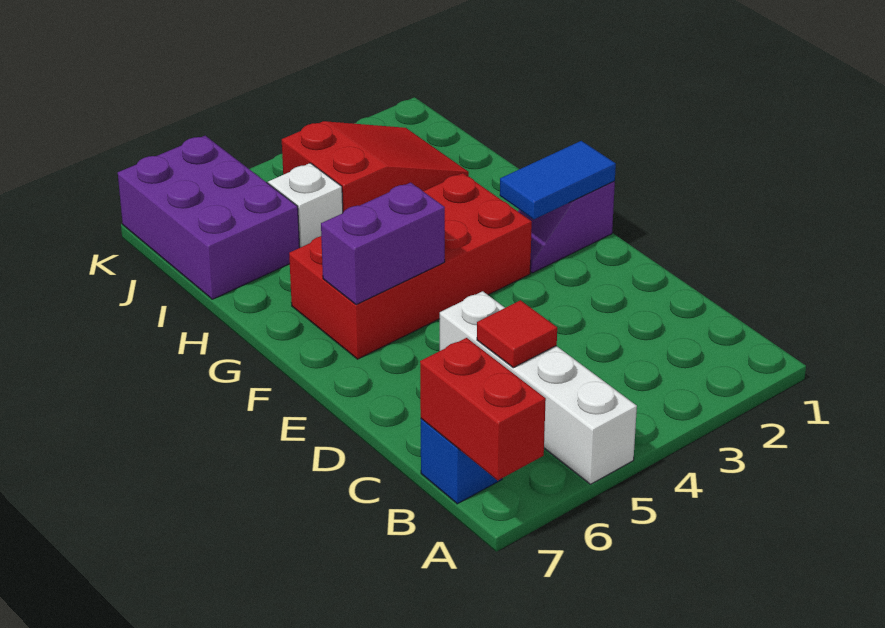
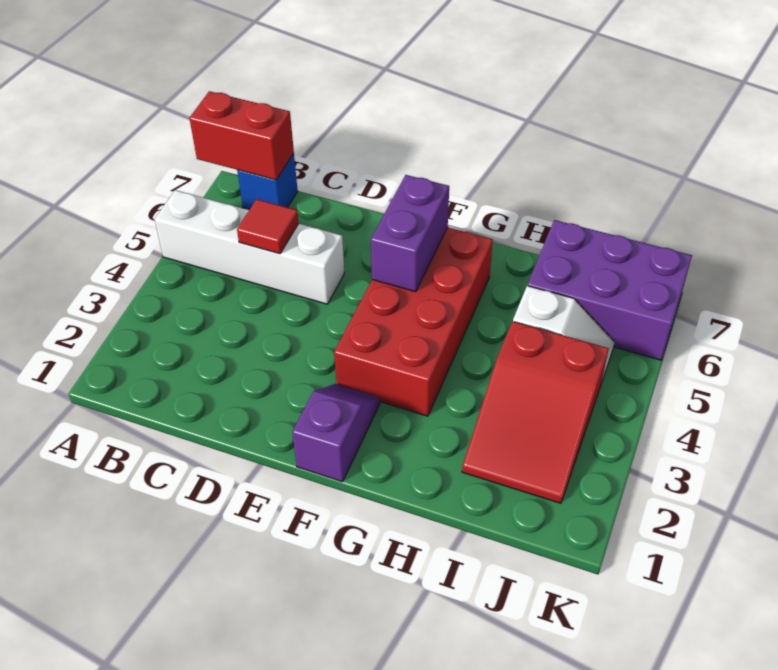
blue tile F1:F2 level 2 -> none

